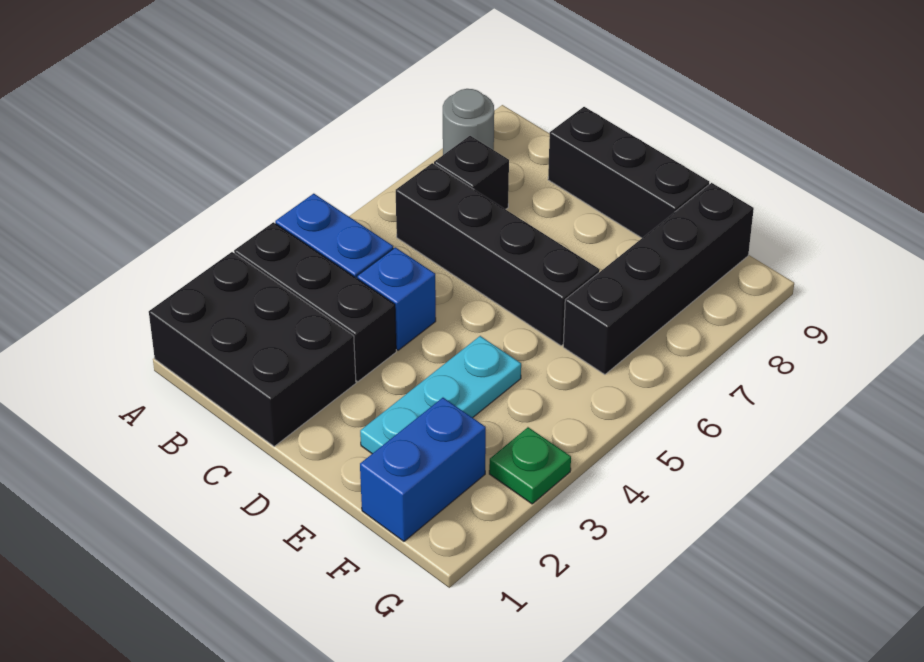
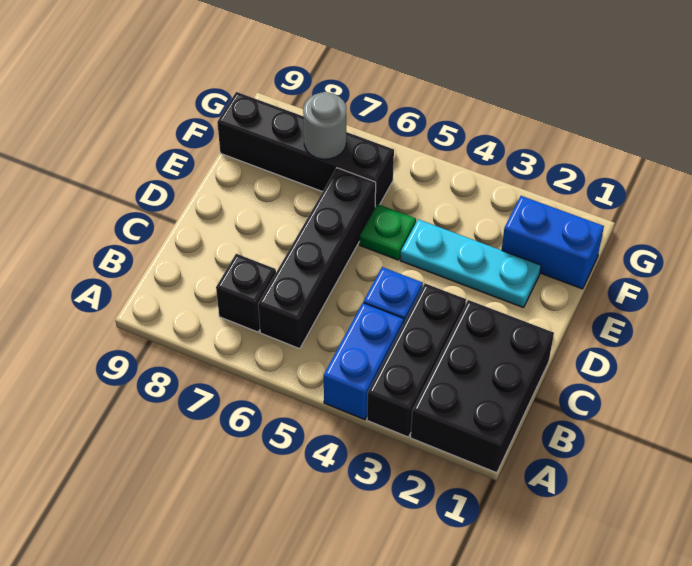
grey round brick A8 level 1 -> grey round brick F7 level 2
black brick C9:E9 level 1 -> none
green plate G3 level 1 -> green plate E5 level 1

